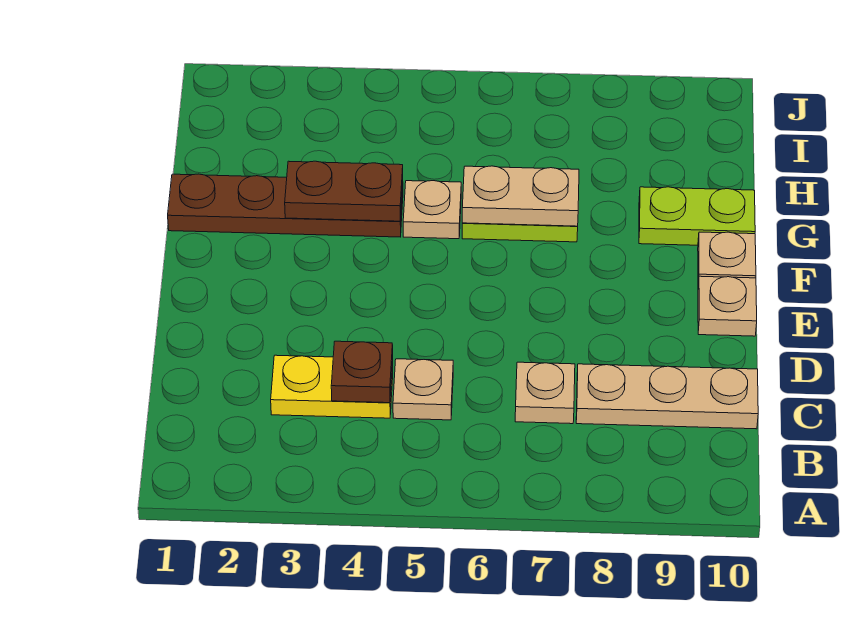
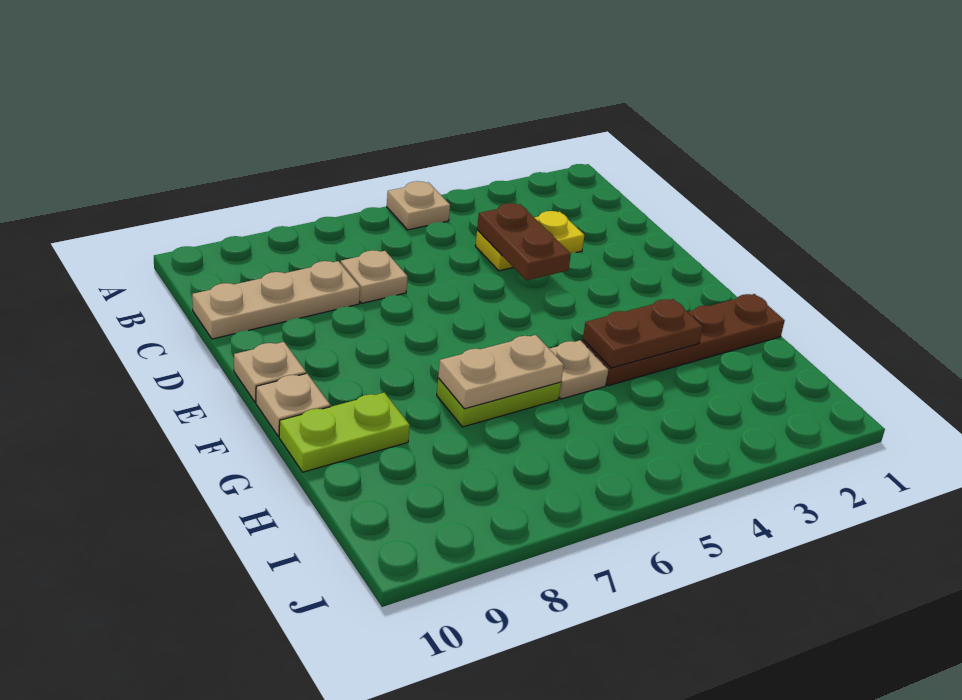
brown plate C4 level 2 -> brown plate C4:D4 level 2
tan plate C5 level 1 -> tan plate A5 level 1

